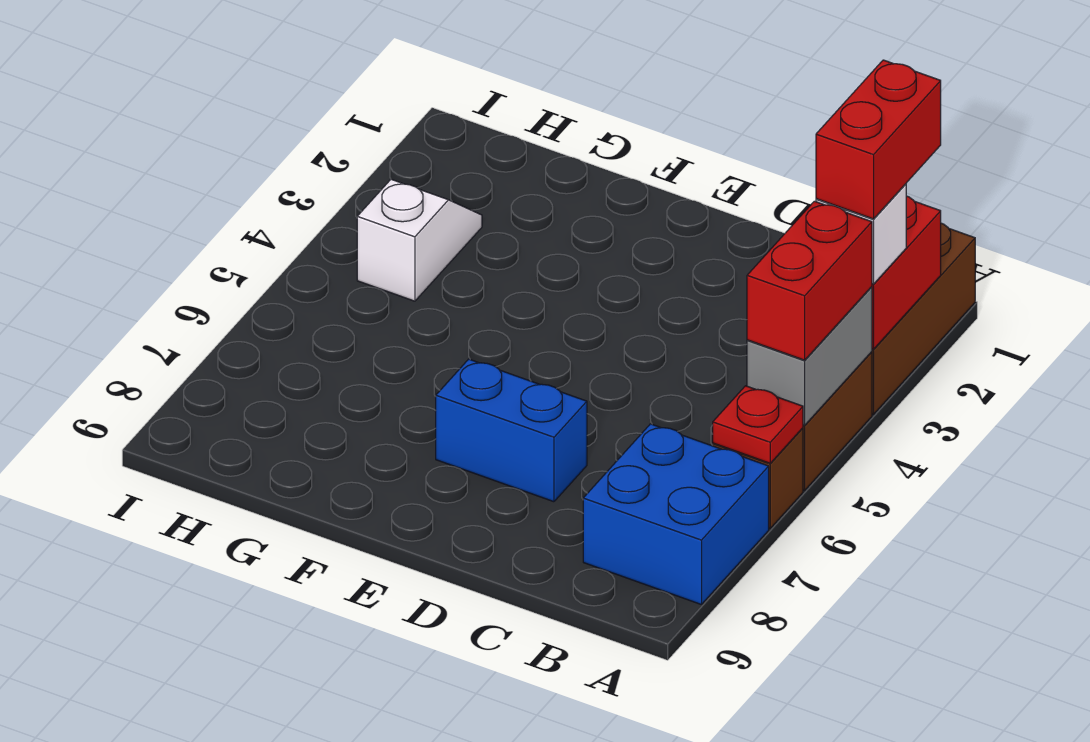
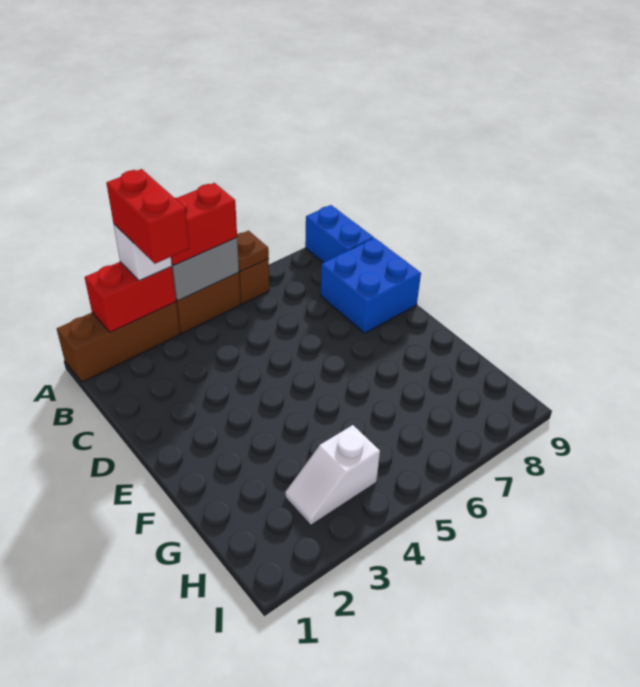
red brick A2:A3 level 4 -> red brick A3:B3 level 4
red plate A6 level 2 -> brown plate A6 level 2
blue brick A7:B8 level 1 -> blue brick C8:D9 level 1
blue brick D7:E7 level 1 -> blue brick A9:B9 level 1

